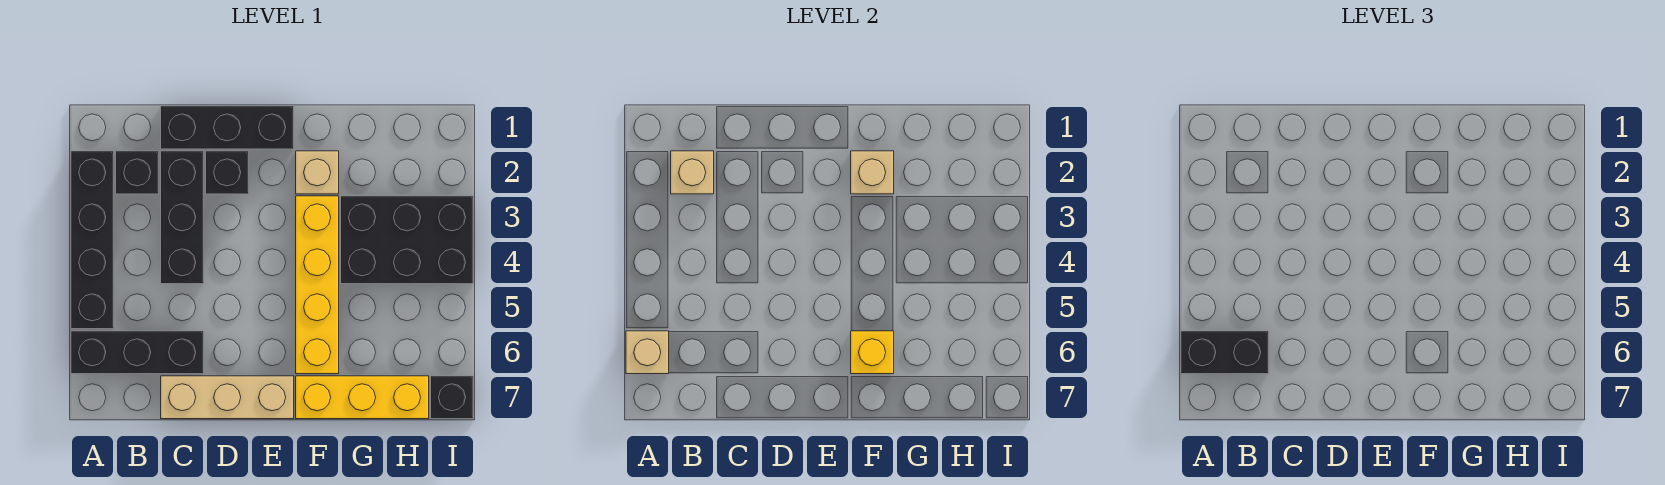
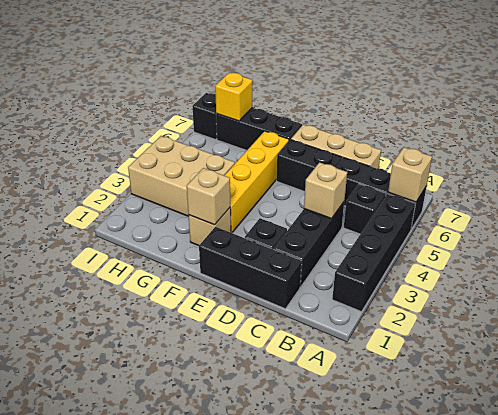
black brick A6:B6 level 3 -> black brick D6:E6 level 1
black brick B2 level 1 -> black brick B5 level 1
tan brick B2 level 2 -> tan brick C4 level 2
yellow brick F6 level 2 -> yellow brick H7 level 2
yellow brick F7:H7 level 1 -> black brick F7:H7 level 1
black brick G3:I4 level 1 -> tan brick G3:I4 level 1

